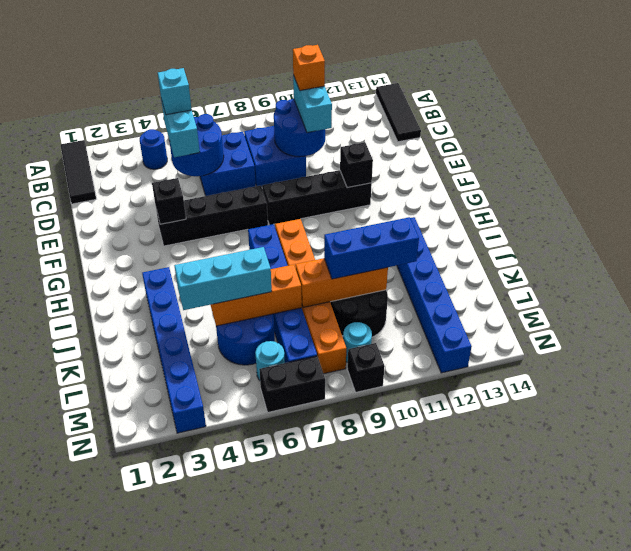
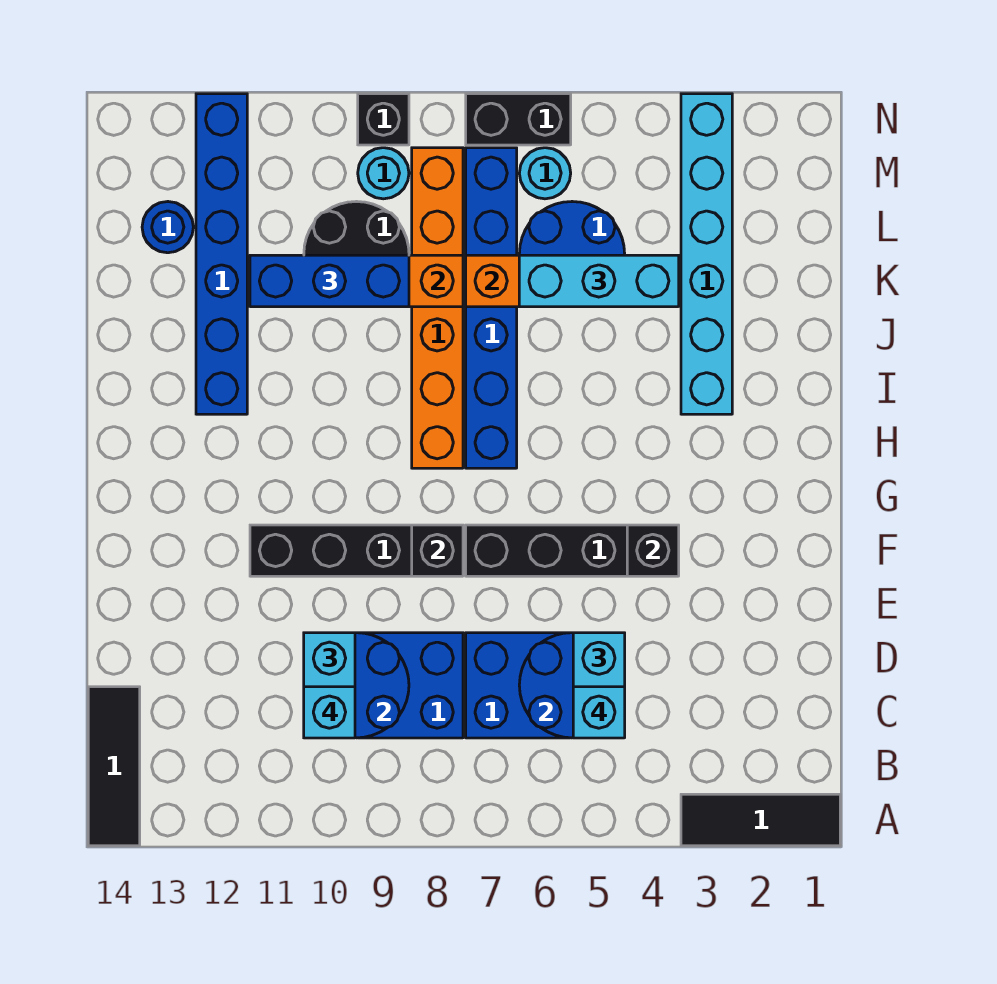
black tile A1:C1 level 1 -> black tile A1:A3 level 1
blue round brick B4 level 1 -> blue round brick L13 level 1
orange brick C10 level 4 -> cyan brick C10 level 4
black brick F11 level 2 -> black brick F8 level 2
blue brick I3:N3 level 1 -> cyan brick I3:N3 level 1

